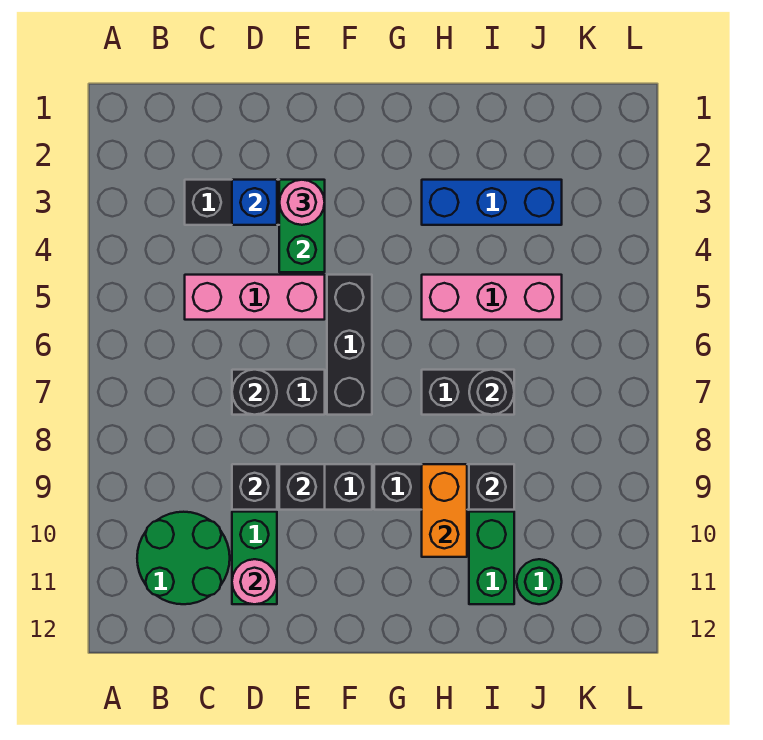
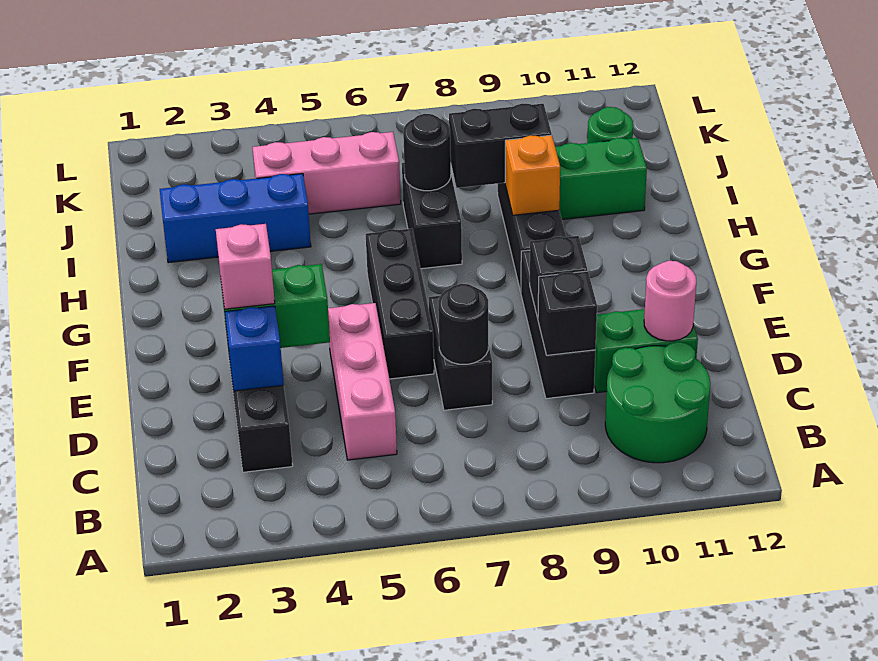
pink round brick E3 level 3 -> pink brick E3 level 3
black brick F5:F7 level 1 -> black brick E6:G6 level 1
blue brick H3:J3 level 1 -> blue brick I2:I4 level 1
pink brick H5:J5 level 1 -> pink brick J4:J6 level 1
orange brick H9:H10 level 2 -> orange brick H9 level 2
black brick I9 level 2 -> black brick I8:I9 level 2

